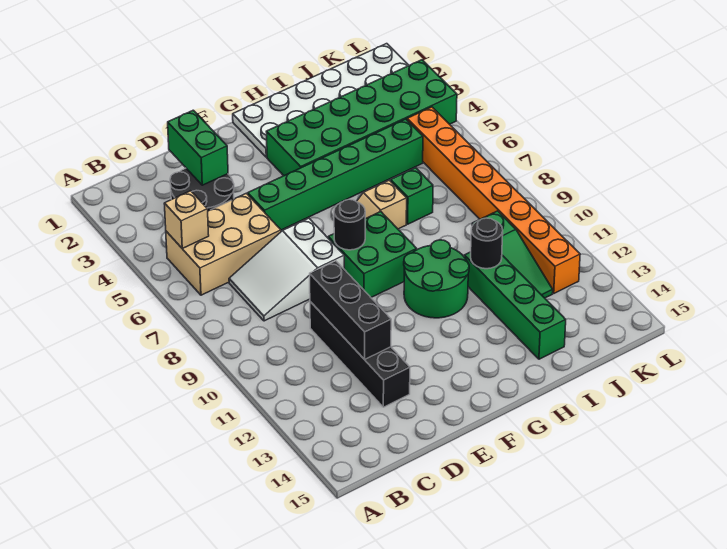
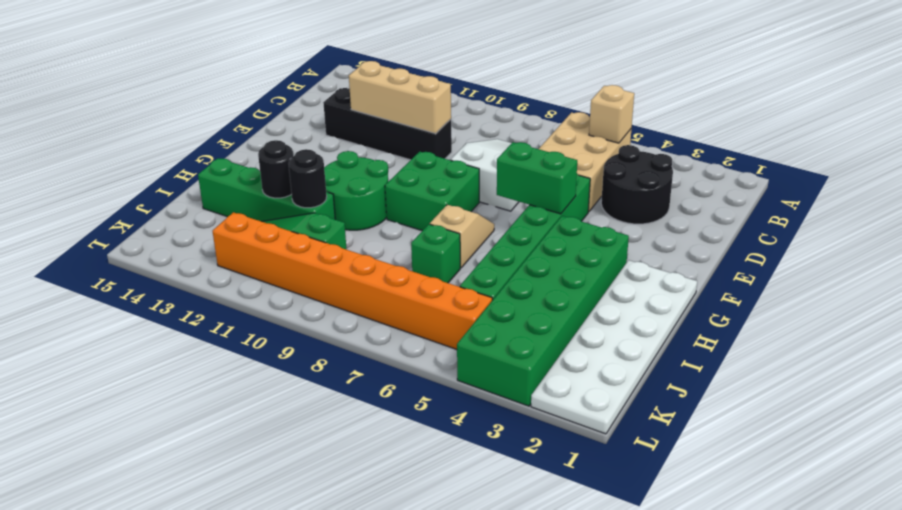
green brick D2:D3 level 2 -> green brick F5:F6 level 2
black brick D10:D12 level 2 -> tan brick D10:D12 level 2
black round brick F8 level 2 -> black round brick I12 level 2

